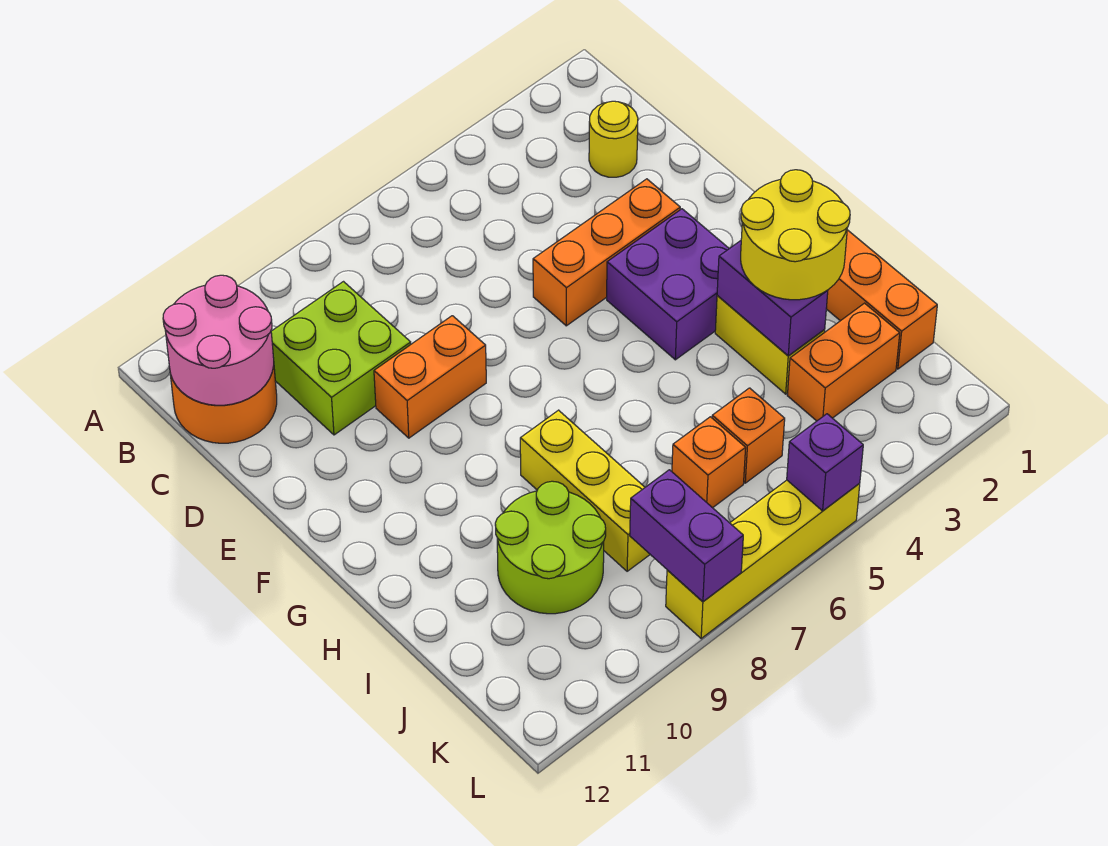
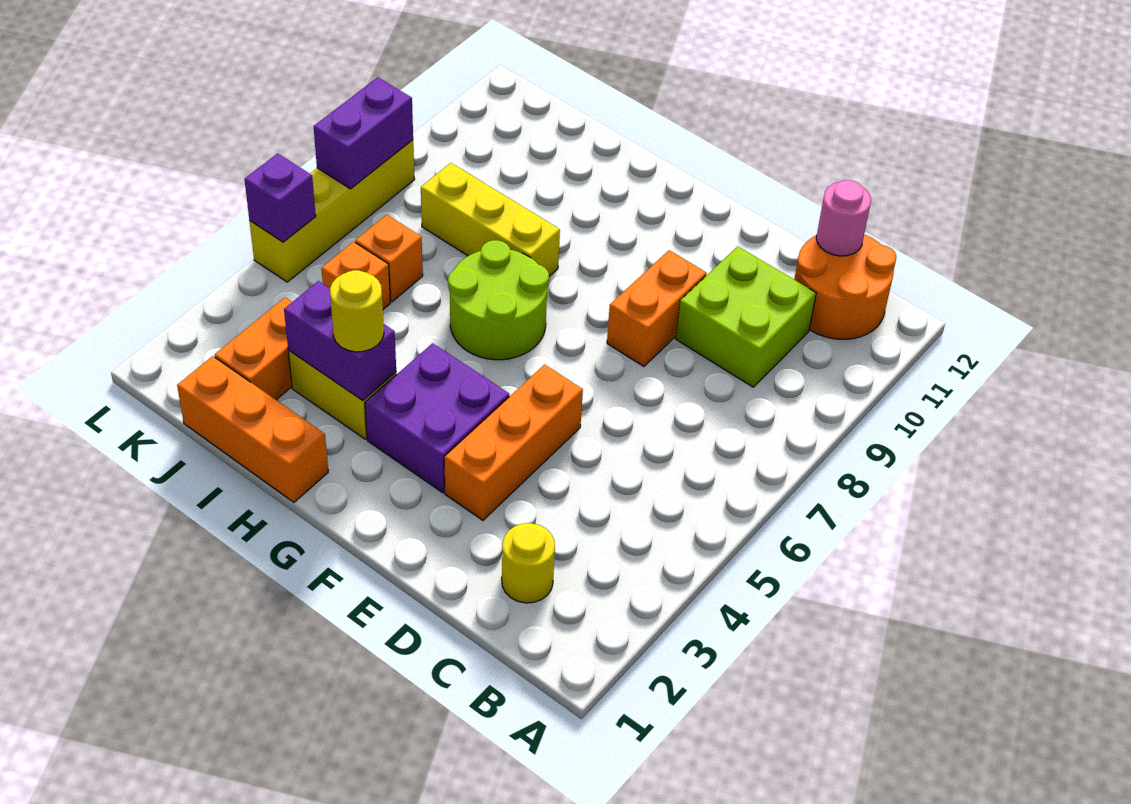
pink round brick B11:C12 level 2 -> pink round brick C12 level 2
yellow round brick H2:I3 level 3 -> yellow round brick H3 level 3
lime round brick I9:J10 level 1 -> lime round brick G6:H7 level 1
purple brick K8:L8 level 2 -> purple brick L7:L8 level 2

